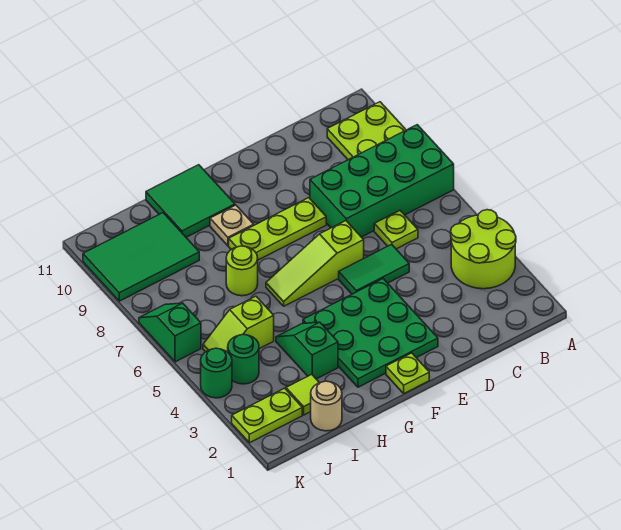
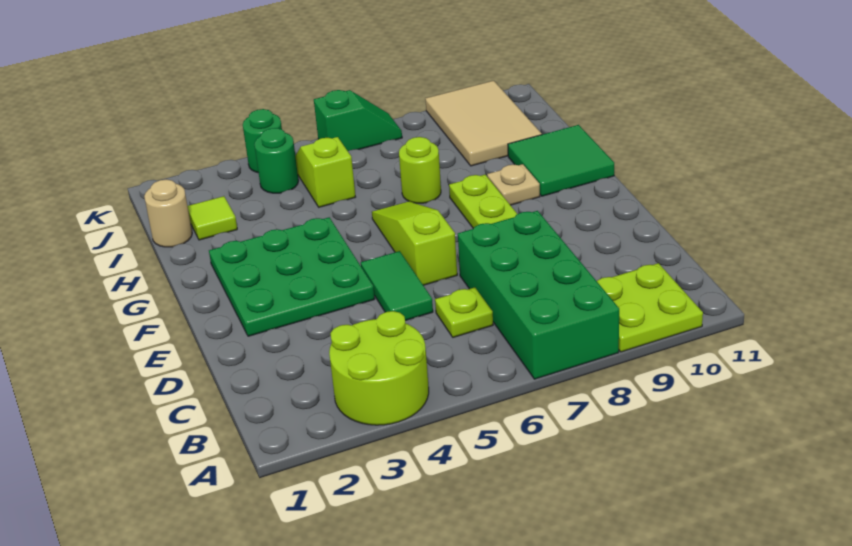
lime plate F1 level 1 -> none
green slope H3:H4 level 1 top 3 -> none
green tile I9:K10 level 1 -> tan tile I9:K10 level 1
lime plate J2:K2 level 1 -> none

